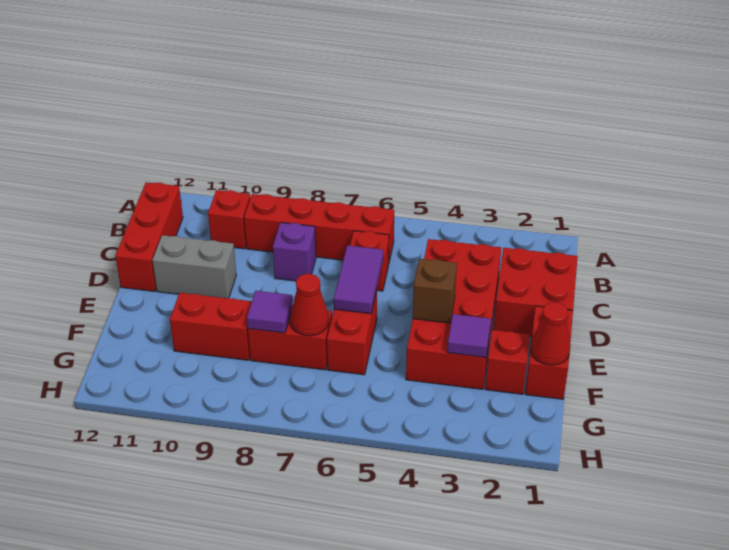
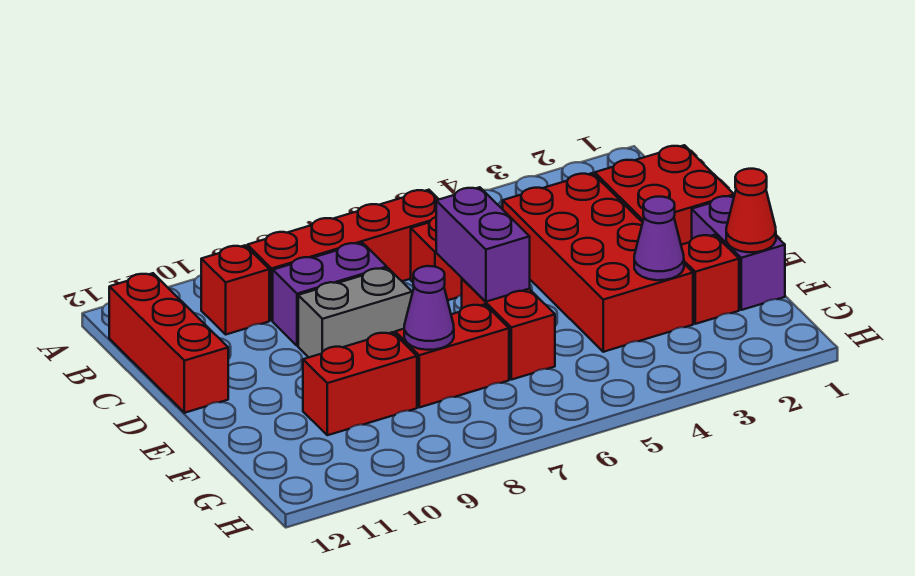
purple brick C8 level 1 -> purple brick C8:C9 level 1
purple tile D6:E6 level 2 -> purple brick D6:E6 level 2
grey brick D10:D11 level 1 -> grey brick D8:D9 level 1
red brick E1:F1 level 1 -> purple brick E1:F1 level 1
brown brick E4 level 2 -> none
purple tile F3 level 2 -> purple cone F3 level 2
red cone F7 level 2 -> none
purple tile F8 level 2 -> purple cone F8 level 2

